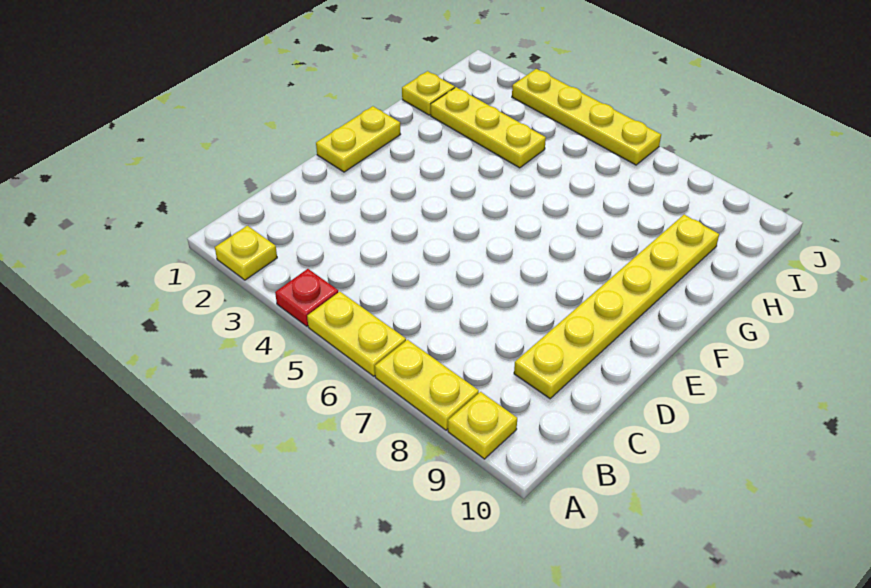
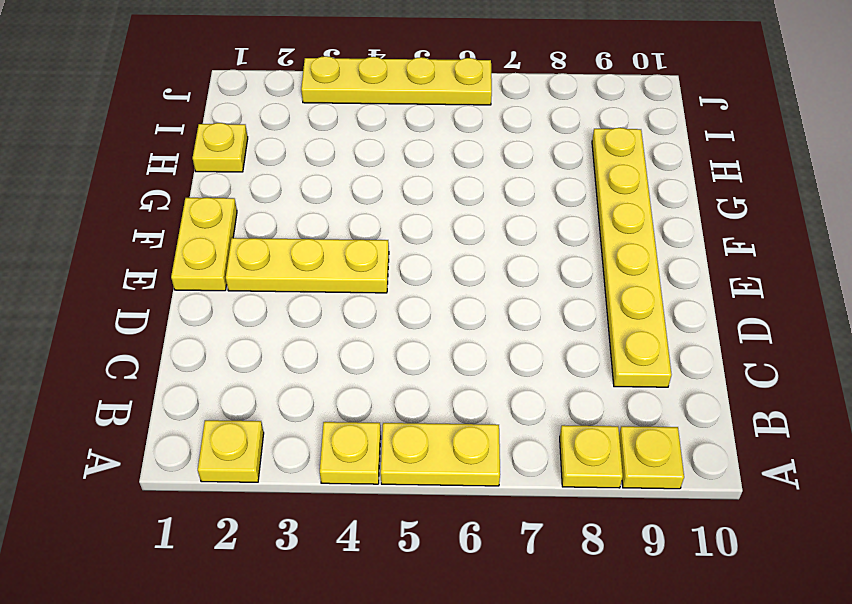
red plate A4 level 1 -> yellow plate A4 level 1
yellow plate A7:A8 level 1 -> yellow plate A8 level 1
yellow plate H2:H4 level 1 -> yellow plate E2:E4 level 1

